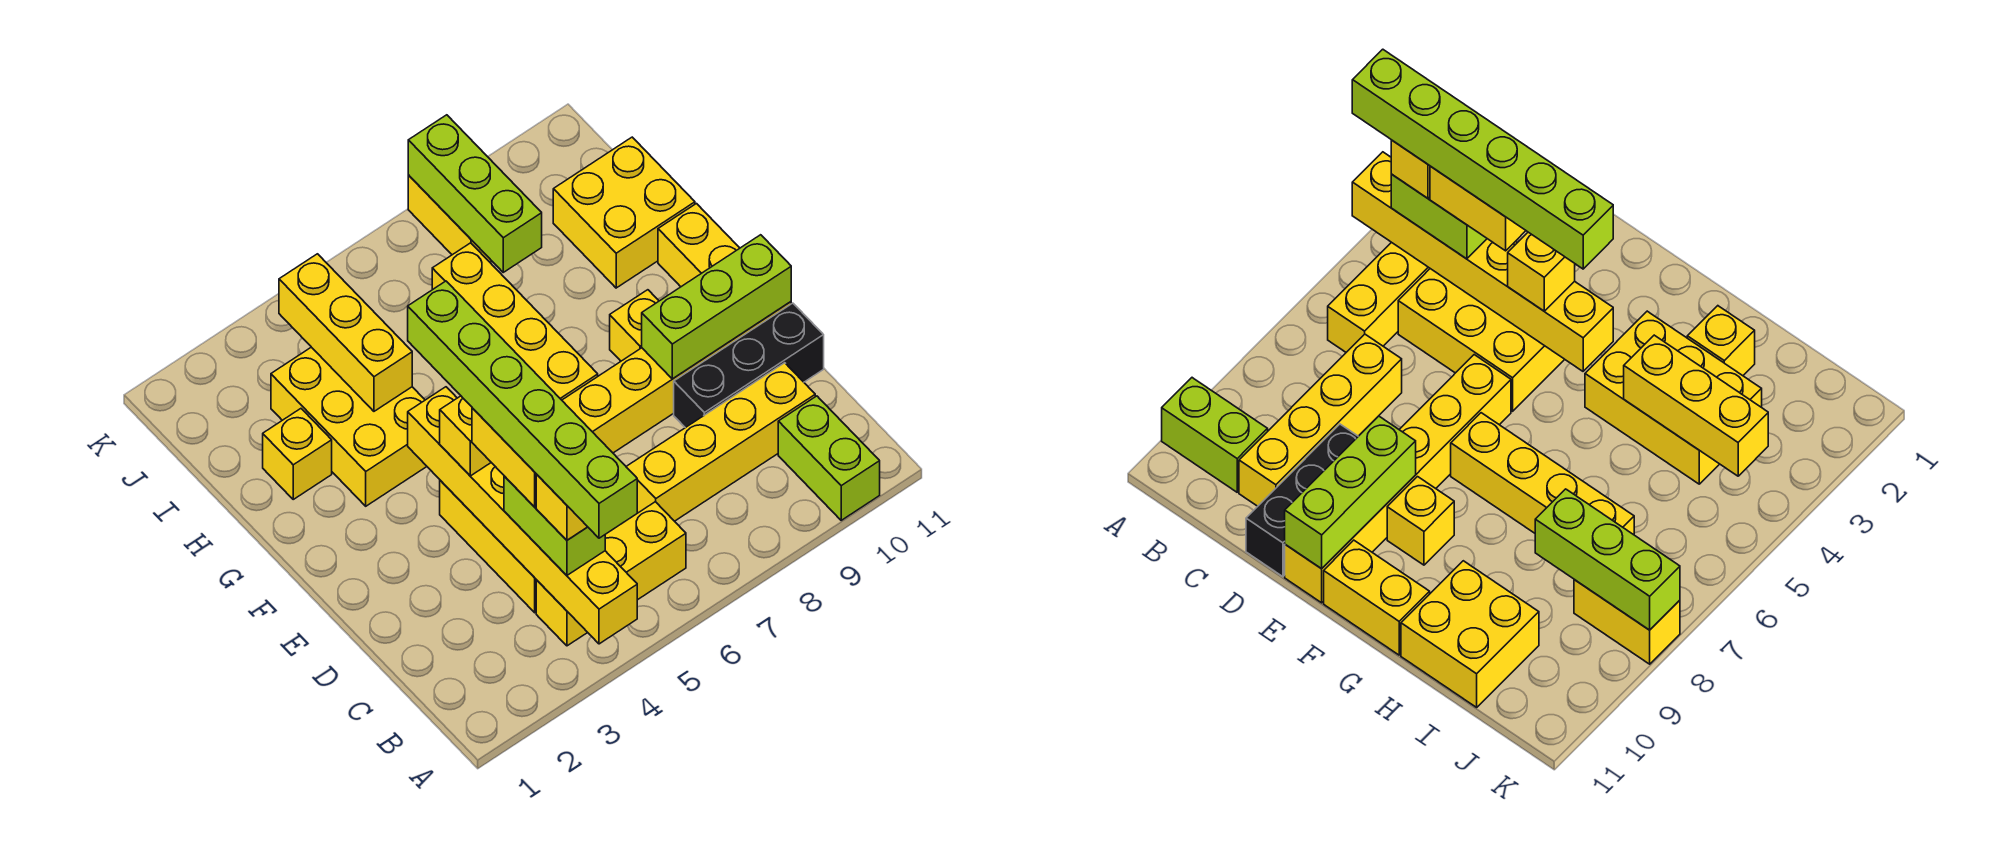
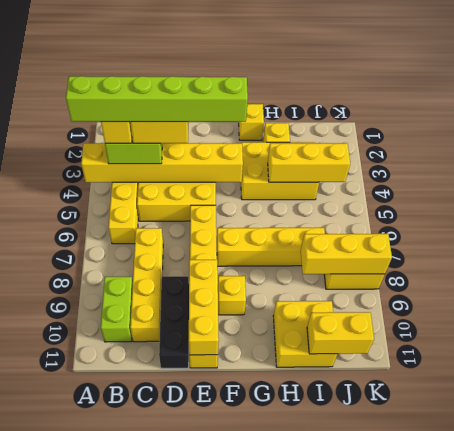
lime brick A10:B10 level 1 -> lime brick B9:B10 level 1
yellow brick E4 level 3 -> yellow brick G1 level 1
lime brick E9:E11 level 2 -> yellow brick E9:E11 level 2
yellow brick F11:G11 level 1 -> yellow brick I11:J11 level 2
lime brick I8:K8 level 2 -> yellow brick I8:K8 level 2

